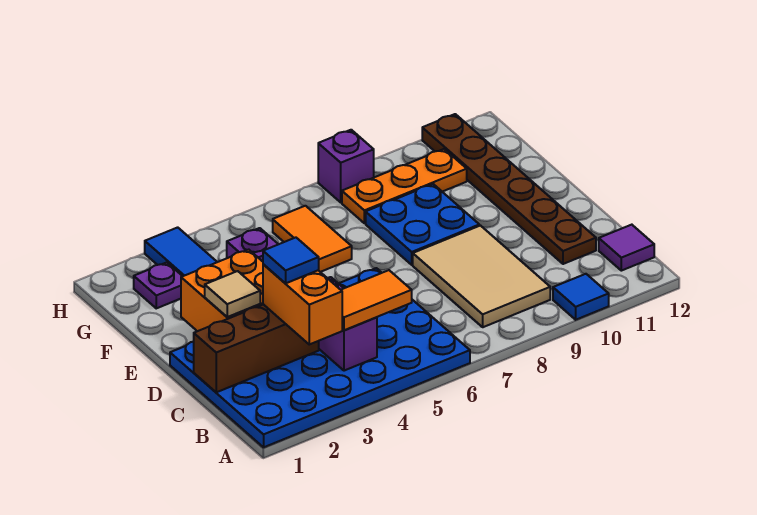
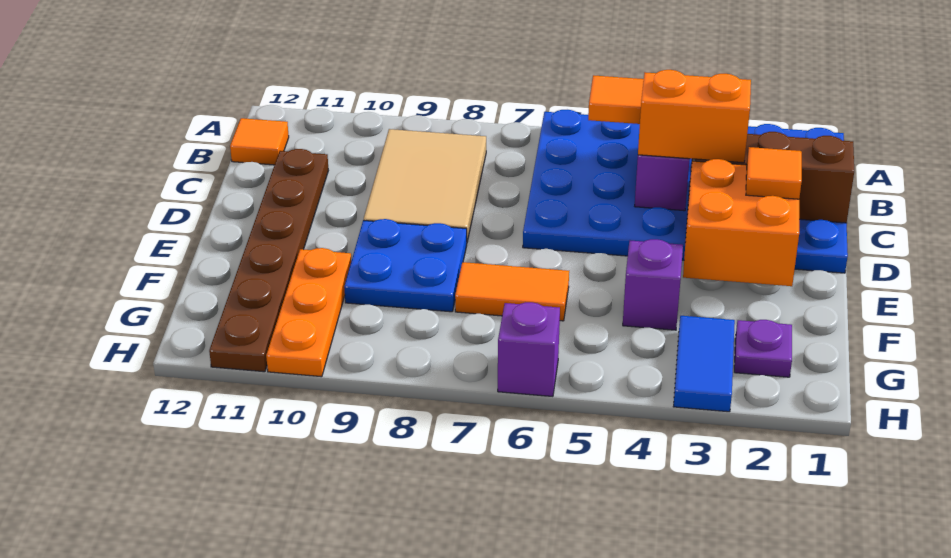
blue tile A10 level 1 -> none
orange brick B3:C3 level 3 -> orange brick C3:C4 level 3
purple tile B12 level 1 -> orange tile B12 level 1
blue tile C3 level 4 -> none
tan tile D2 level 3 -> orange tile D2 level 3
orange tile F6:G6 level 1 -> orange tile F6:F7 level 1
orange plate G8:G10 level 1 -> orange plate F10:H10 level 1
purple brick H8 level 1 -> purple brick H6 level 1

